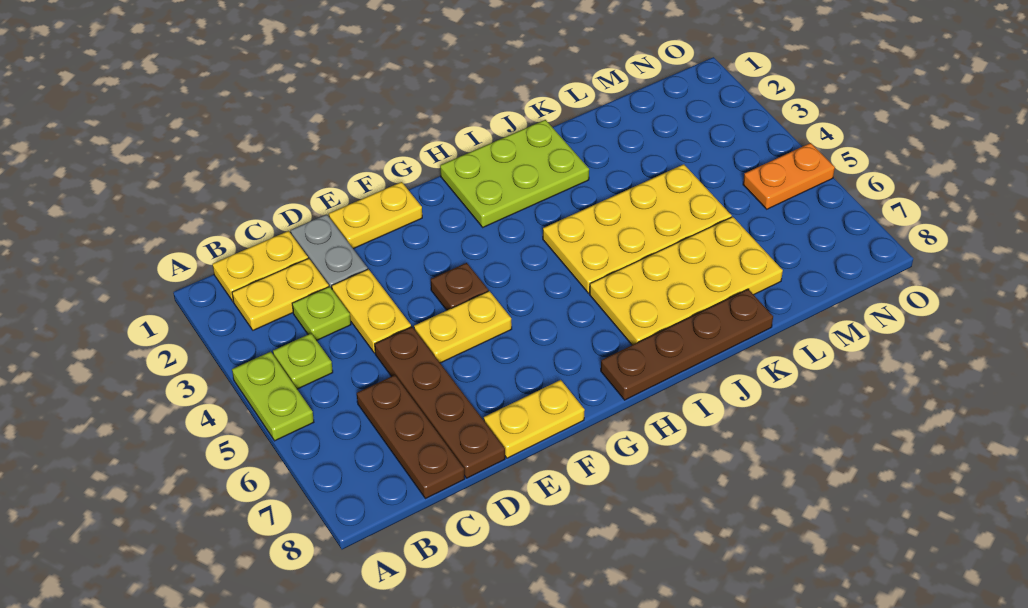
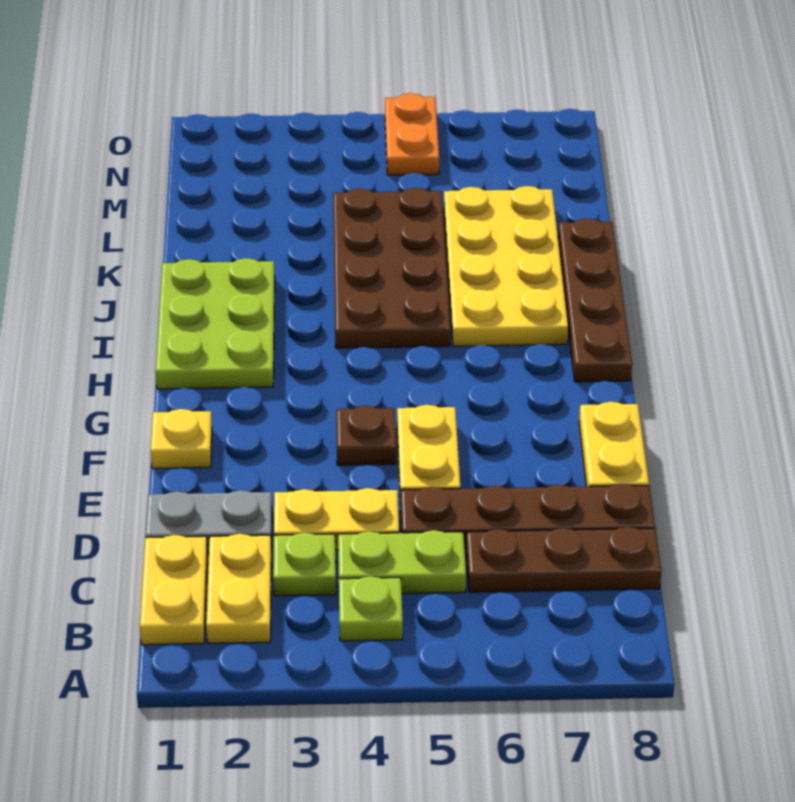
lime plate A4:A5 level 1 -> lime plate C4:C5 level 1
yellow plate E1:F1 level 1 -> yellow plate F1 level 1
yellow plate I4:L5 level 1 -> brown plate I4:L5 level 1

